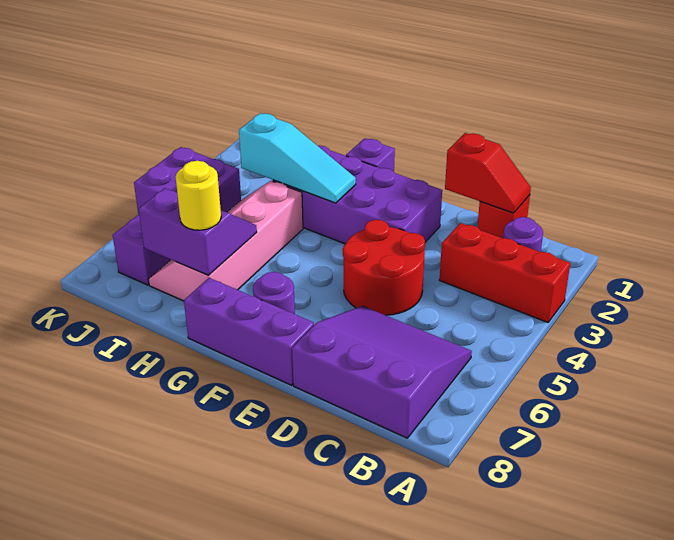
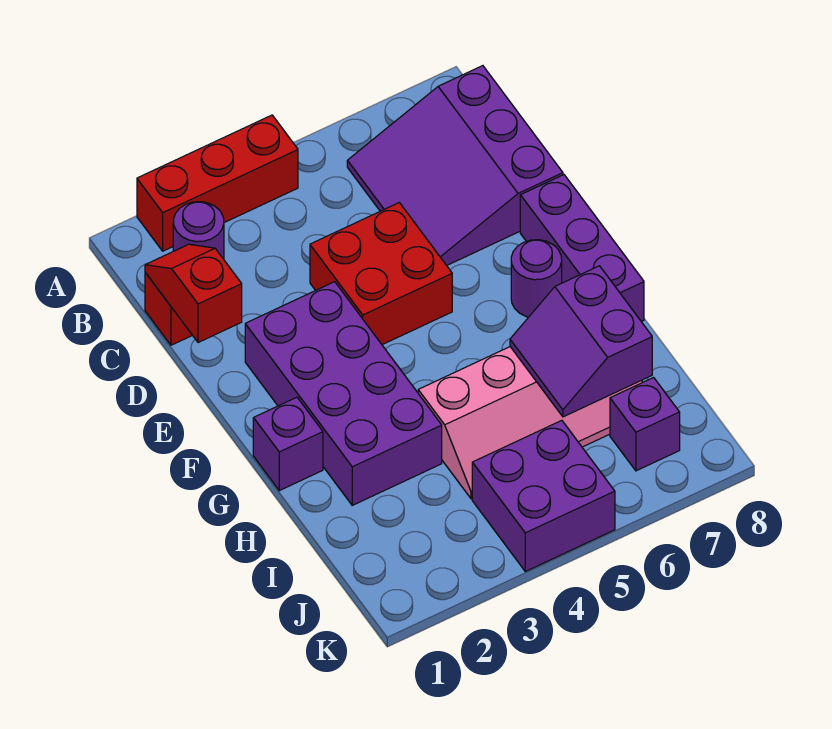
red brick A3:C3 level 1 -> red brick A2:A4 level 1
red round brick D4:E5 level 1 -> red brick D4:E5 level 1
cyan slope G3:I3 level 2 top I -> none
yellow round brick H7 level 3 -> none

